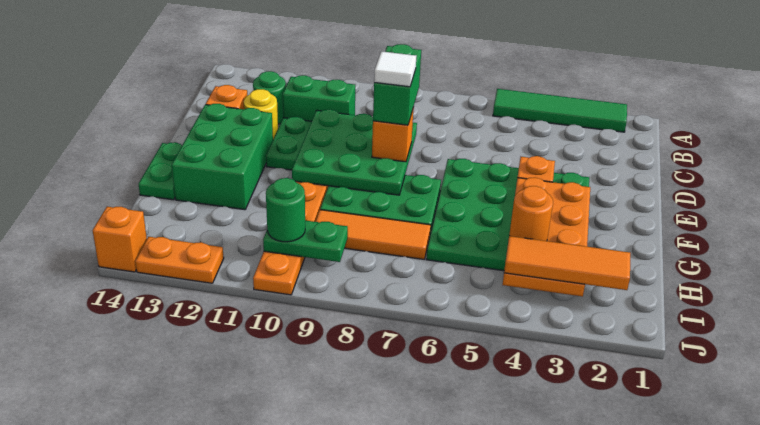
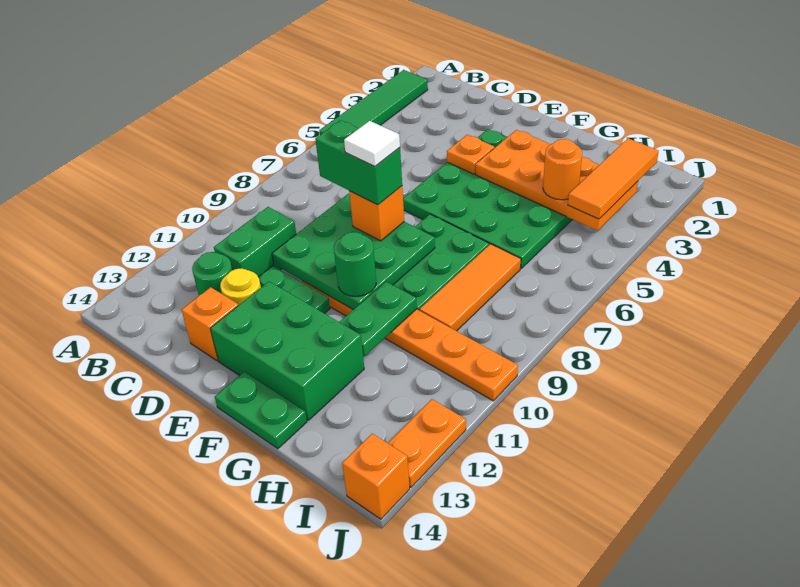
green plate I9:I10 level 2 -> green plate G10:G11 level 2
green round brick I10 level 3 -> green round brick F10 level 3

